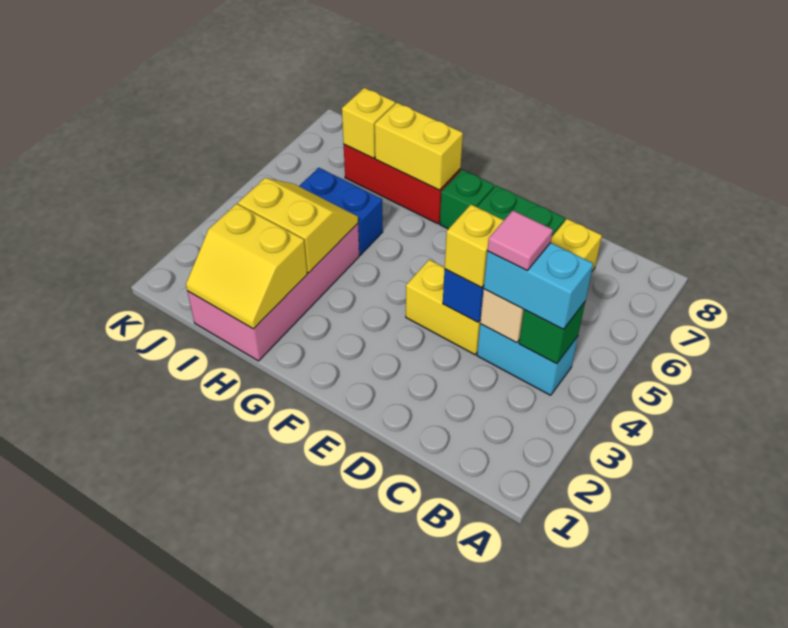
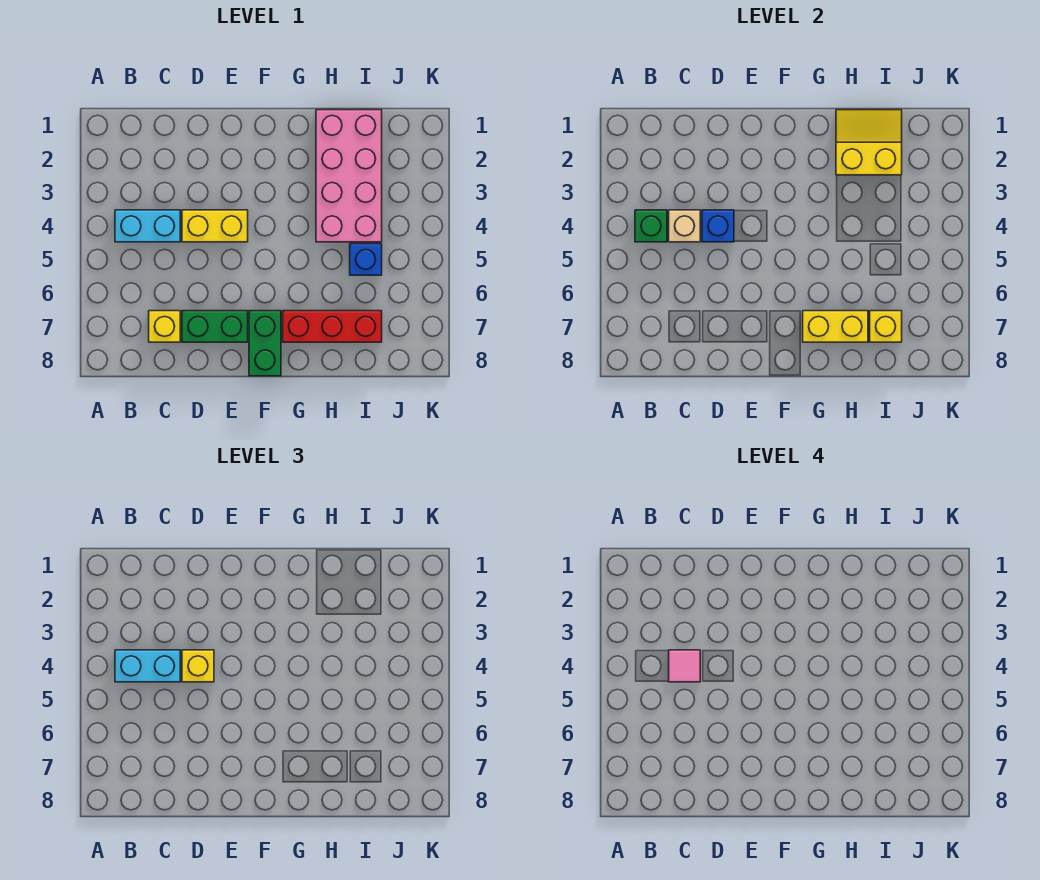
green brick F7 level 1 -> green brick F7:F8 level 1
yellow slope H3:I4 level 2 top 3 -> none
blue brick H5:I5 level 1 -> blue brick I5 level 1

